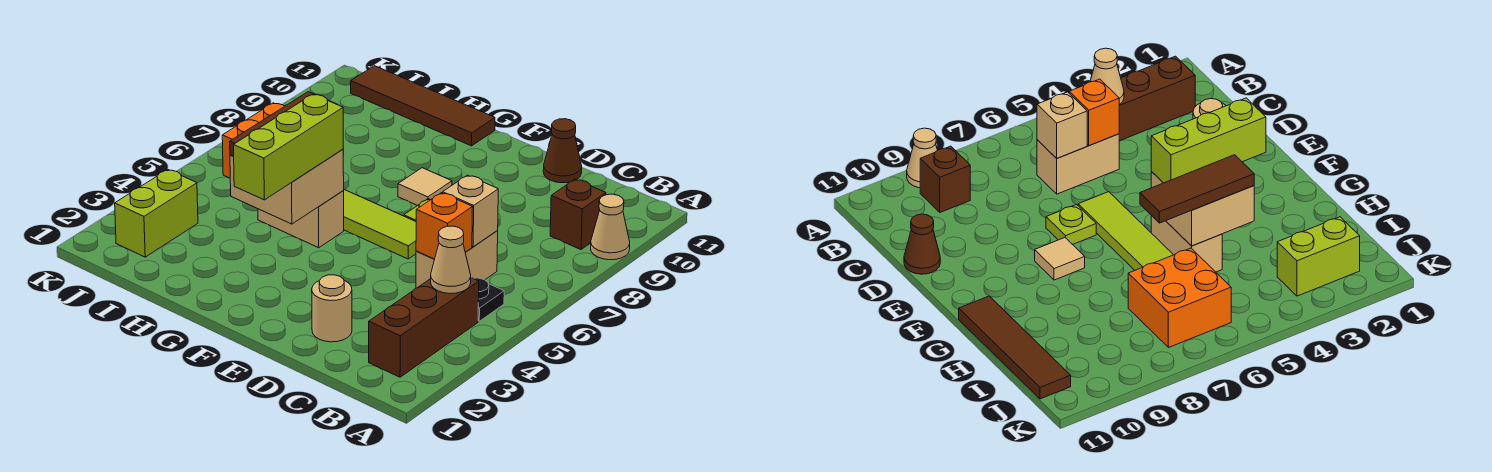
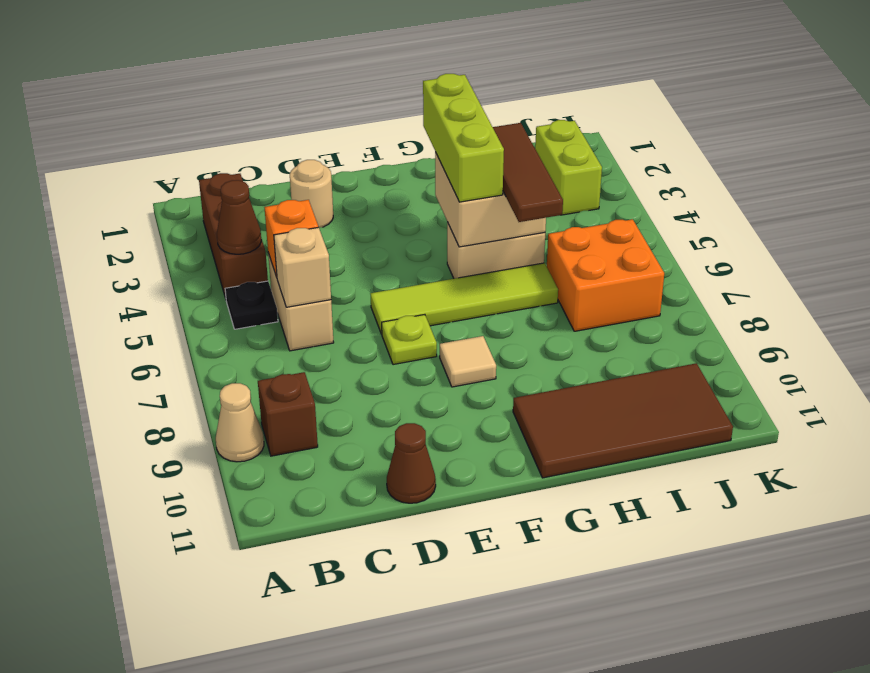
tan cone B4 level 2 -> brown cone B4 level 2
brown tile G11:J11 level 1 -> brown tile G10:J11 level 1

